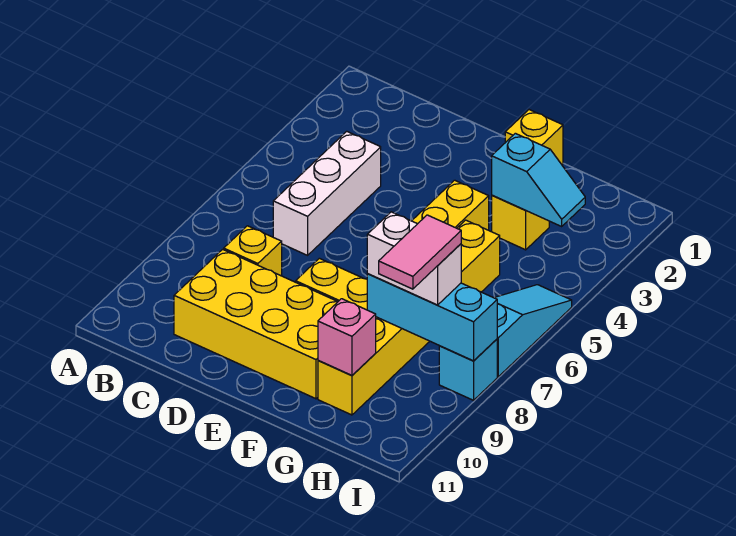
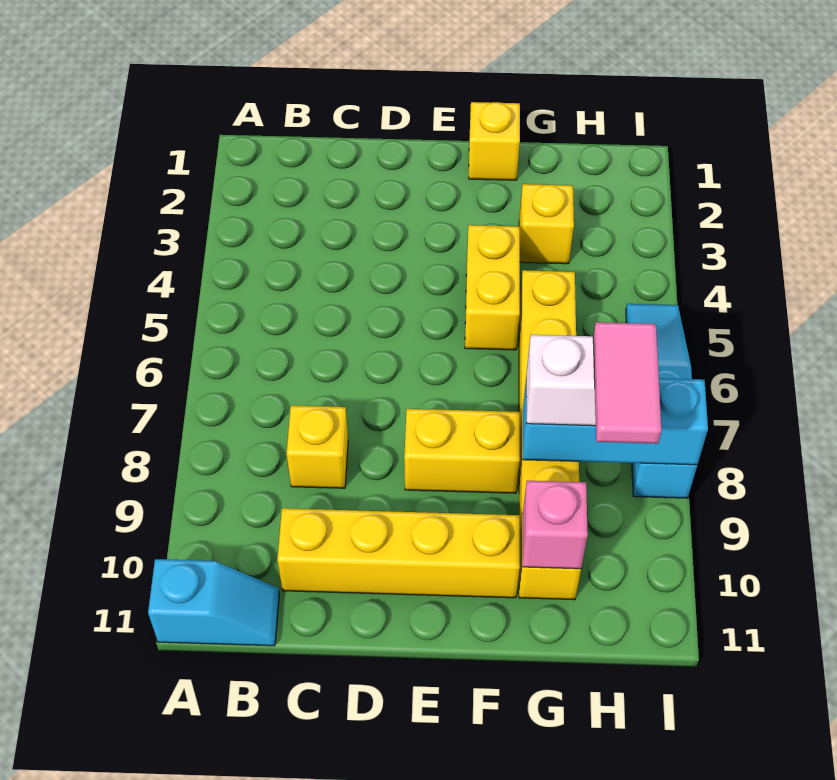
white brick C4:C6 level 1 -> none
yellow brick C9:F10 level 1 -> yellow brick C10:F10 level 1
cyan slope G3:H3 level 2 top G -> cyan slope A11:B11 level 1 top A

